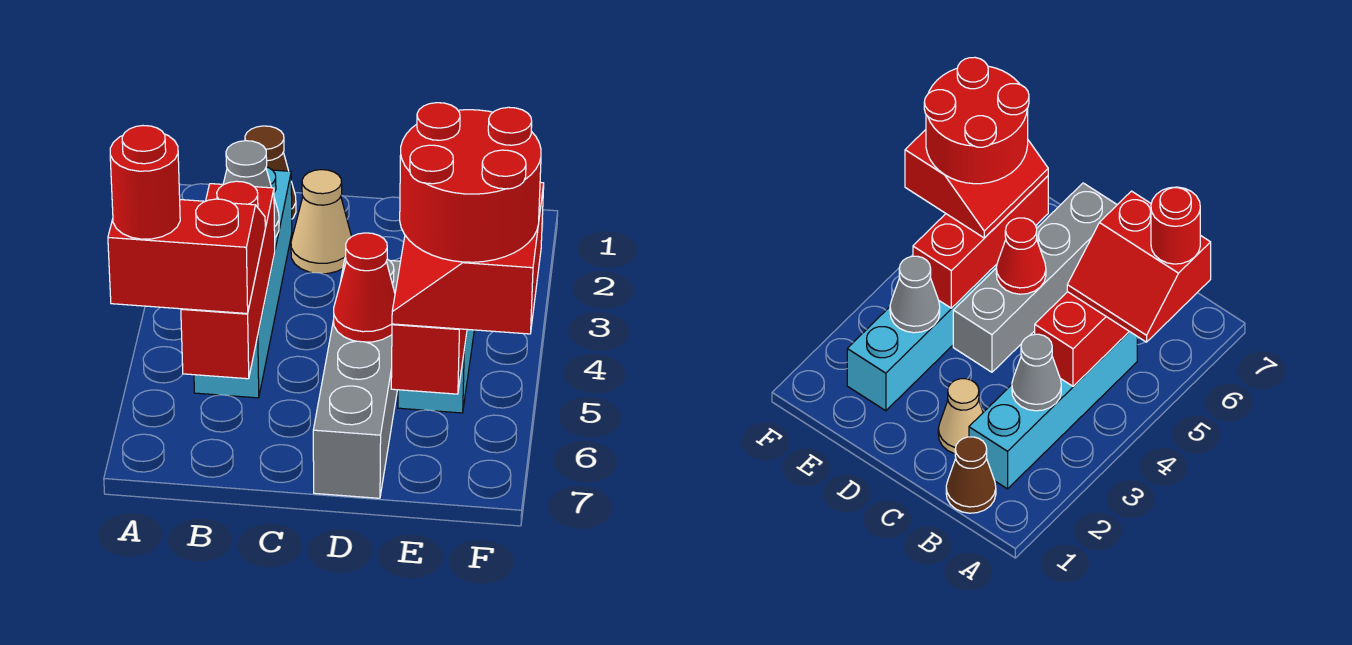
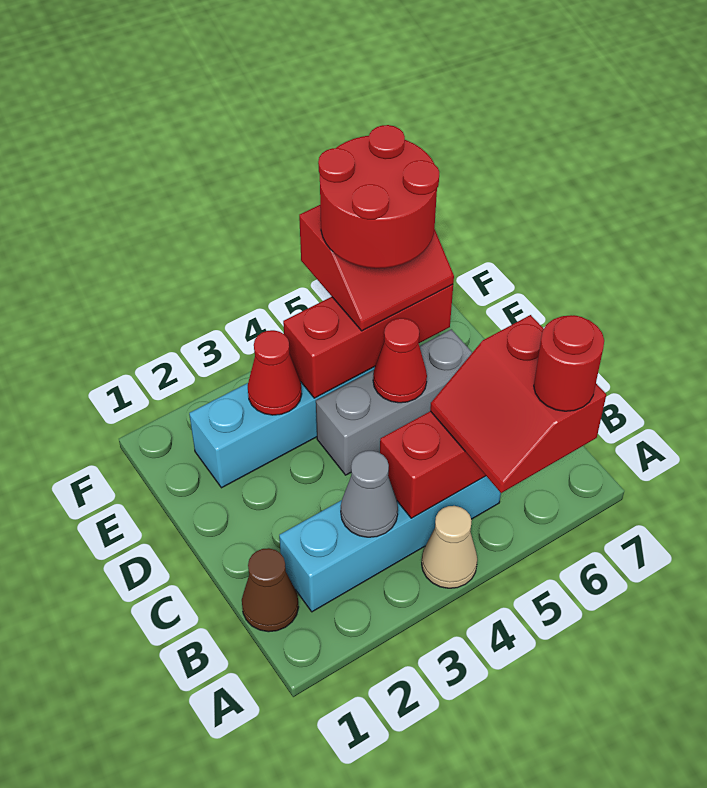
tan cone C2 level 1 -> tan cone A4 level 1
grey brick D4:D7 level 1 -> grey brick D4:D6 level 1
grey cone E3 level 2 -> red cone E3 level 2

